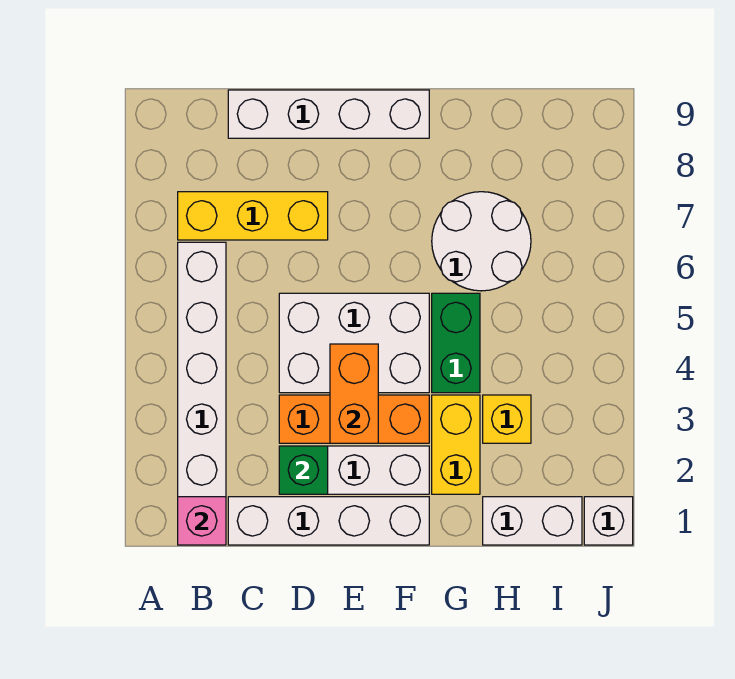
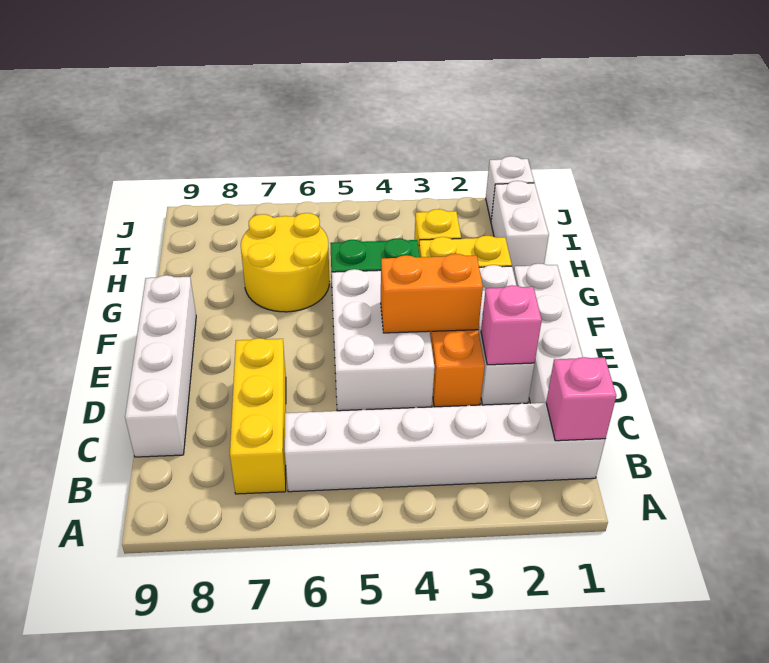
green brick D2 level 2 -> pink brick D2 level 2
white round brick G6:H7 level 1 -> yellow round brick G6:H7 level 1

